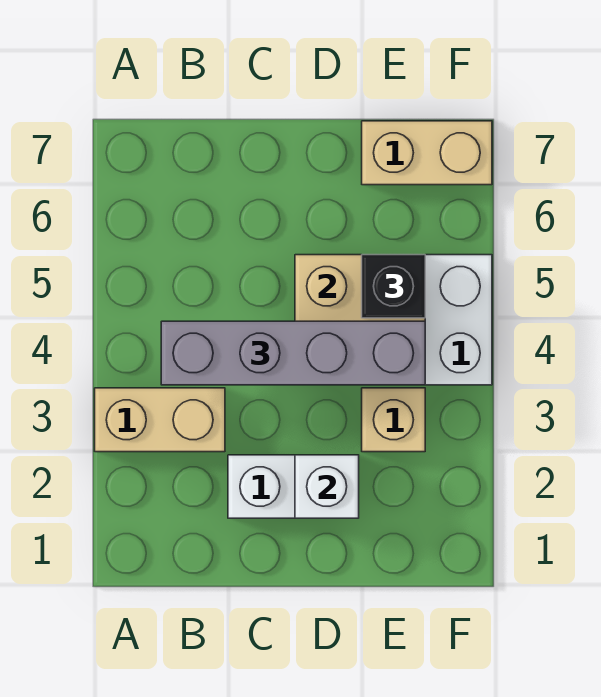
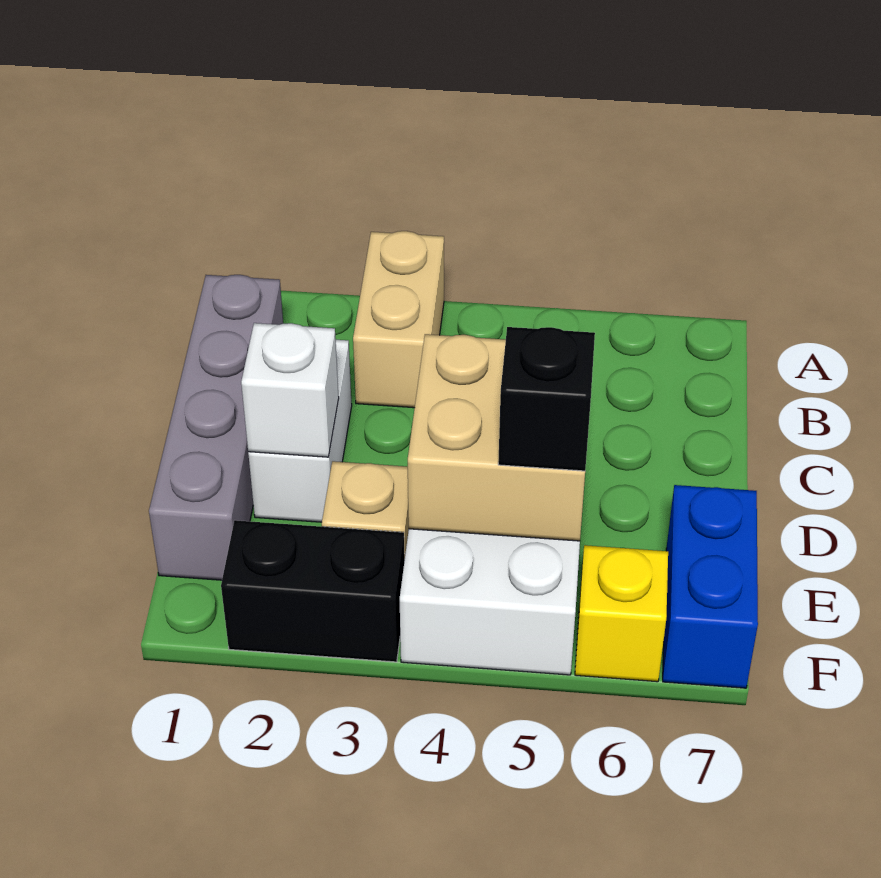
grey brick B4:E4 level 3 -> grey brick B1:E1 level 1
tan brick E7:F7 level 1 -> blue brick E7:F7 level 1
none -> black brick F2:F3 level 1
none -> yellow brick F6 level 1

